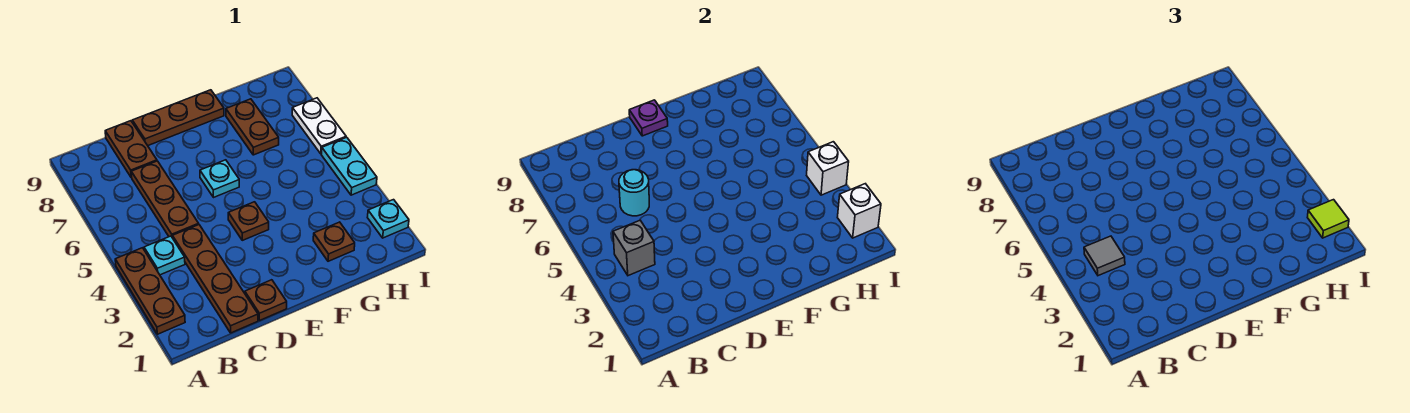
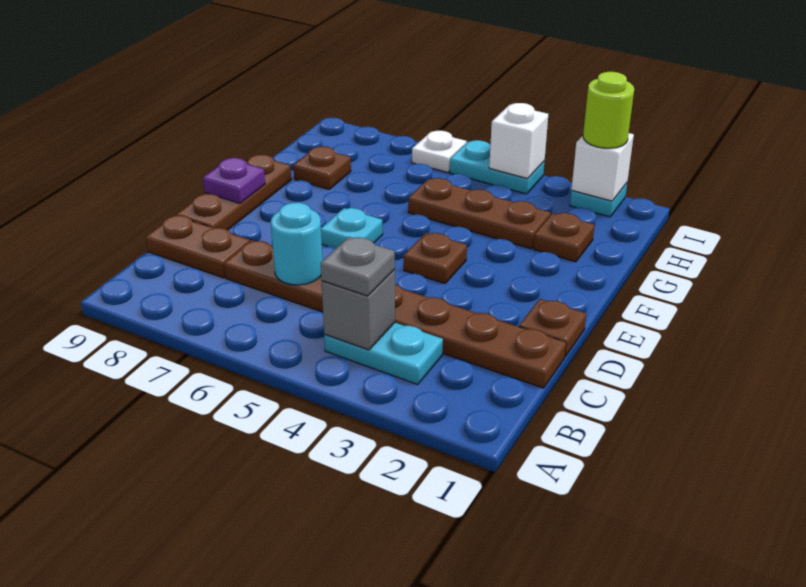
brown plate A2:A4 level 1 -> brown plate G3:G5 level 1
cyan plate B4 level 1 -> cyan plate B3:B4 level 1
grey tile B4 level 3 -> grey plate B4 level 3
brown plate G7:G8 level 1 -> brown plate G8 level 1
lime tile I2 level 3 -> lime round brick I2 level 3
white plate I6:I7 level 1 -> white plate I6 level 1

